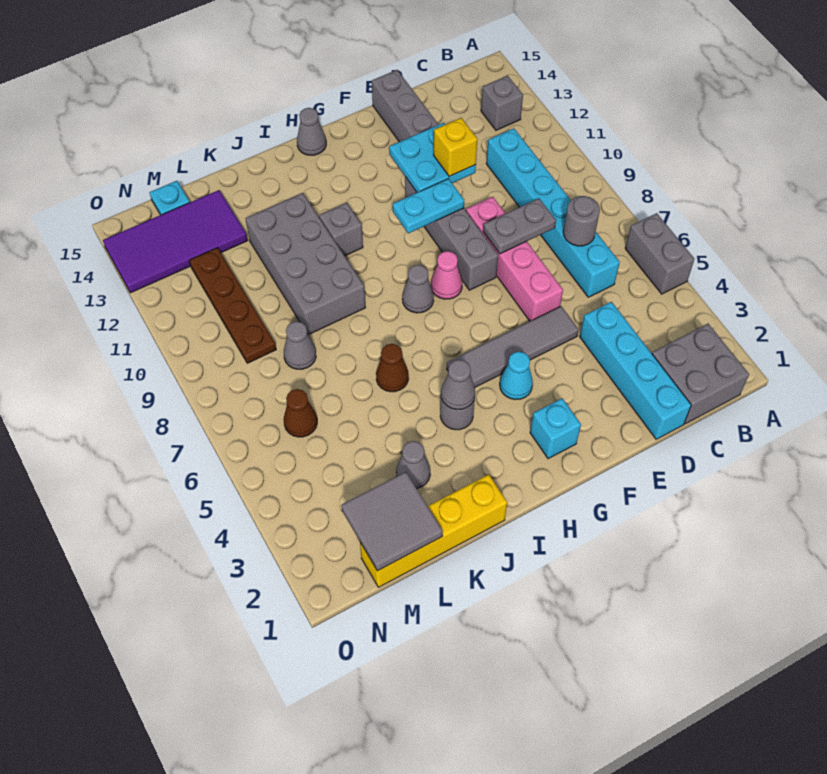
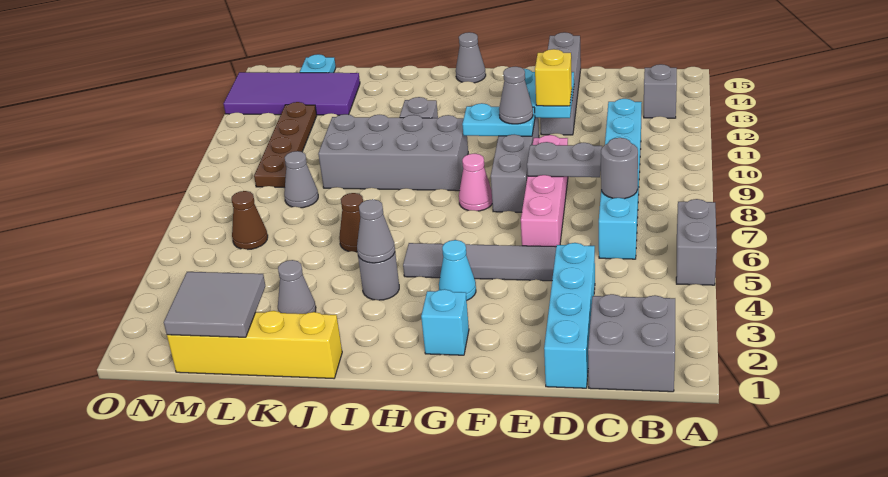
grey cone H8 level 1 -> grey cone F10 level 3
grey brick J9:K12 level 1 -> grey brick H9:K10 level 1

